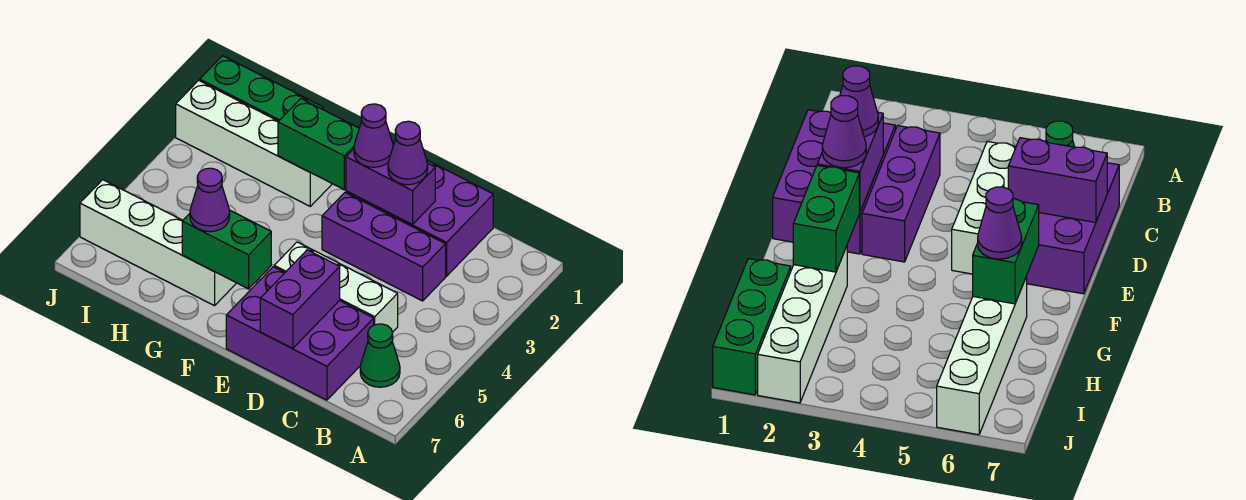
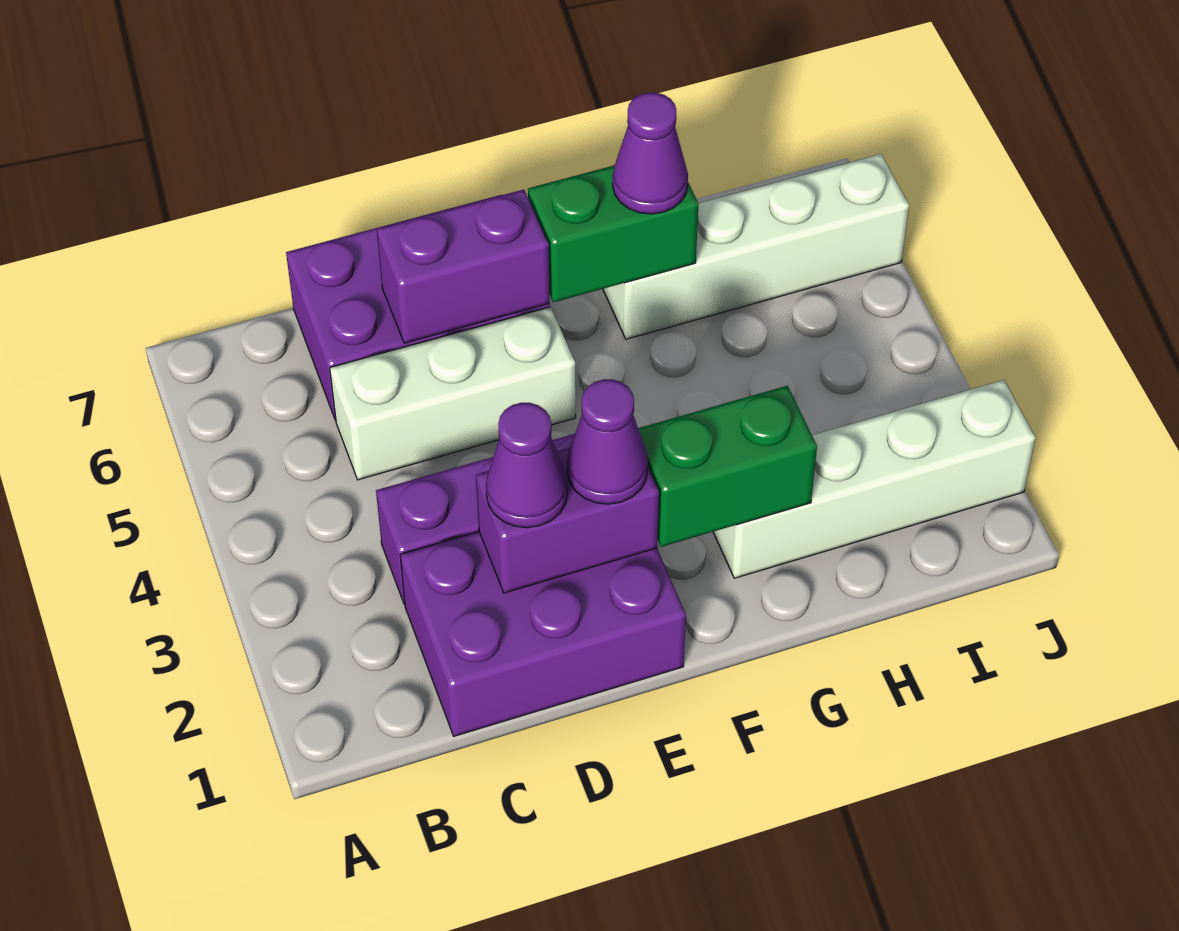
green cone B6 level 1 -> none
purple brick D6:D7 level 2 -> purple brick D6:E6 level 2
green brick H1:J1 level 1 -> none

